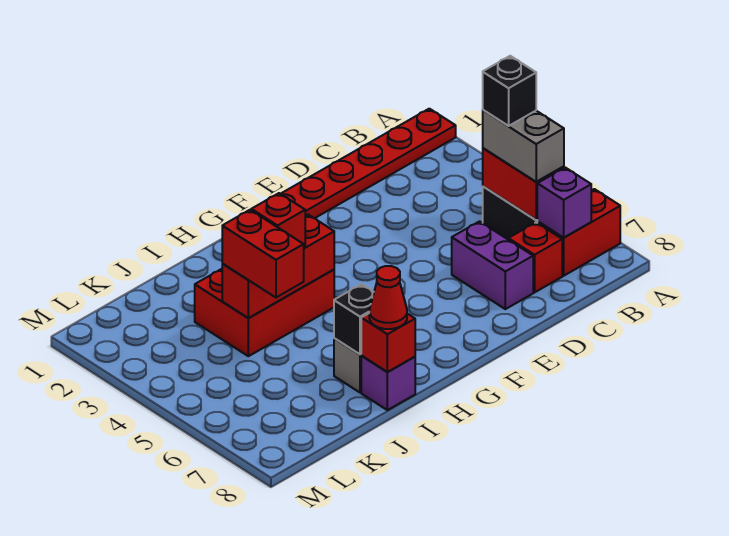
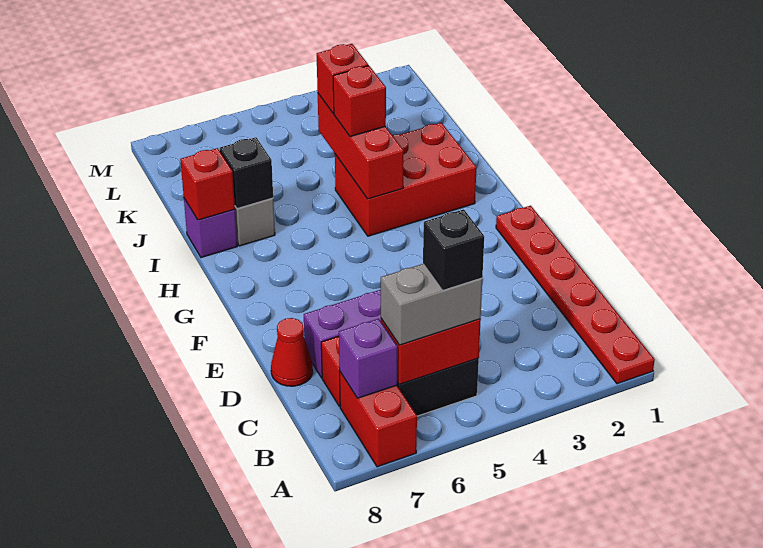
red brick H3:J4 level 1 -> red brick H2:I4 level 1
red cone I8 level 3 -> red cone D8 level 1
red brick J4:J5 level 3 -> red brick J4 level 3

